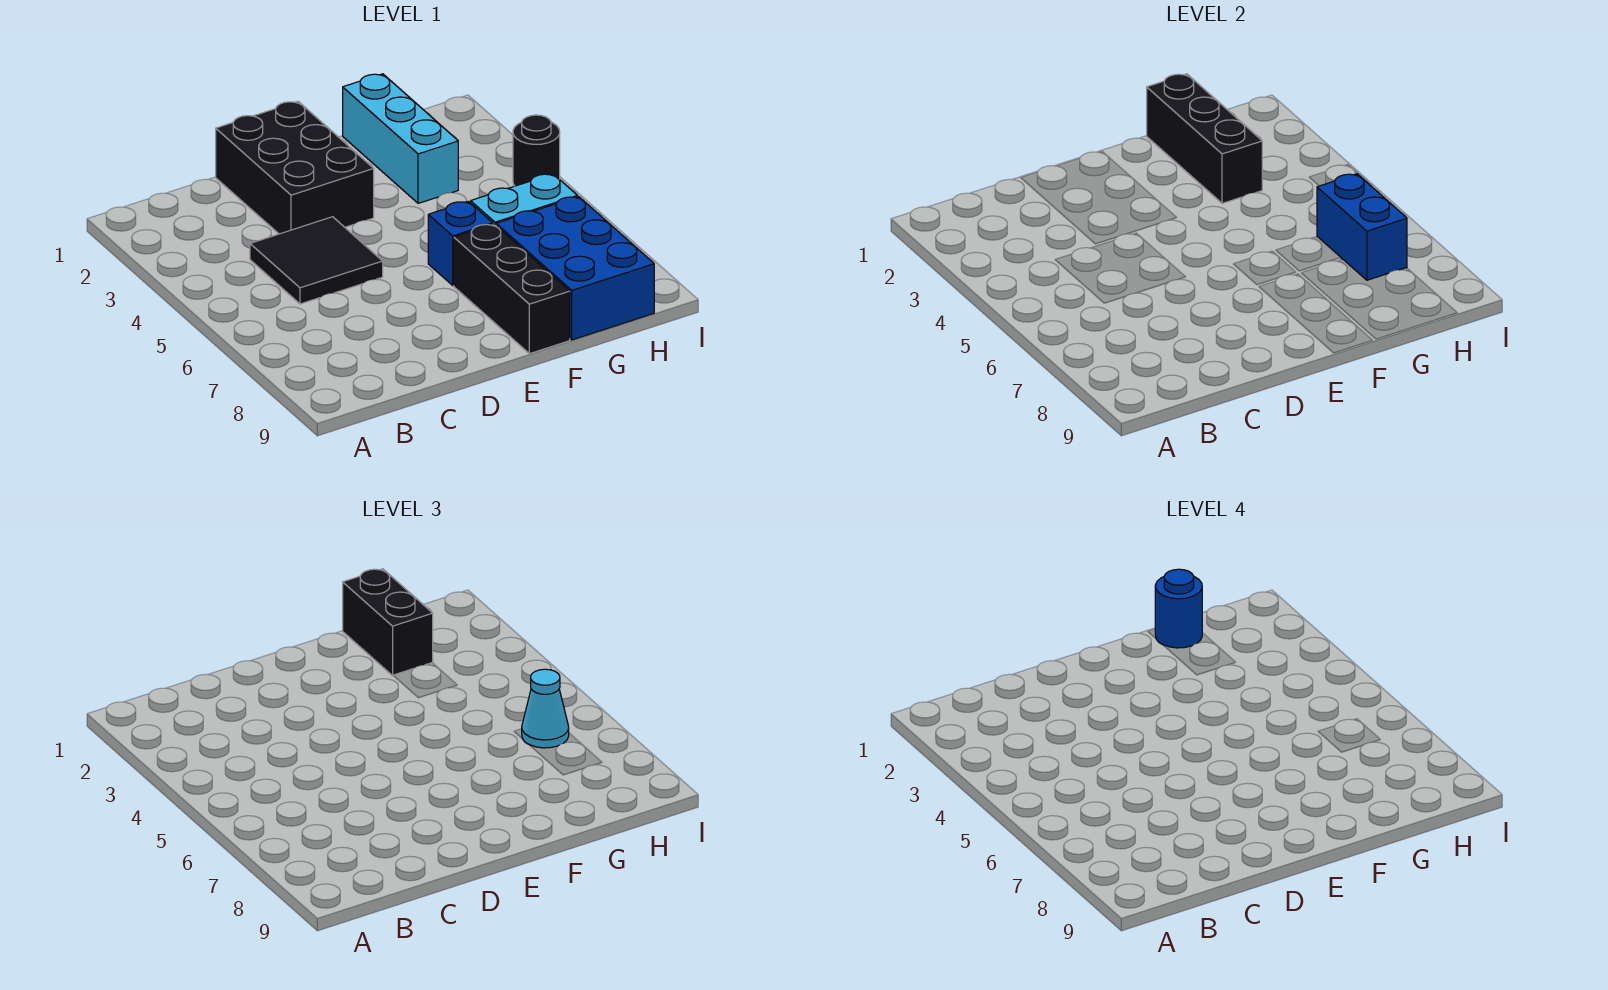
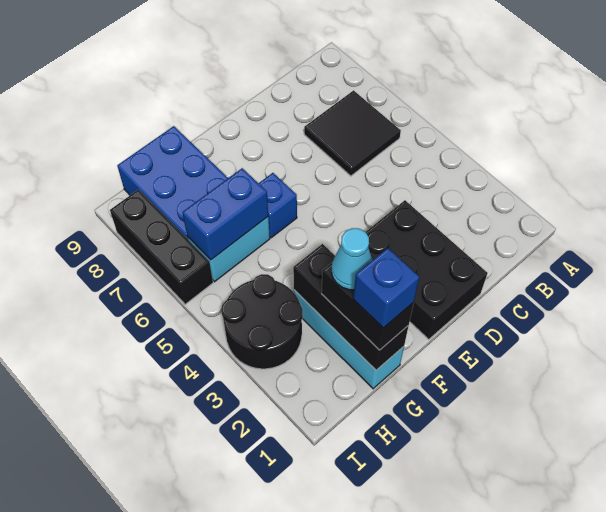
black tile C4:D5 level 1 -> black tile B6:C7 level 1
black brick F7:F9 level 1 -> black brick I6:I8 level 1
blue round brick G1 level 4 -> blue brick G1 level 4
blue brick H6:H7 level 2 -> blue brick G6:H6 level 2
cyan cone H6 level 3 -> cyan cone G2 level 4
black round brick I4 level 1 -> black round brick H3:I4 level 1

